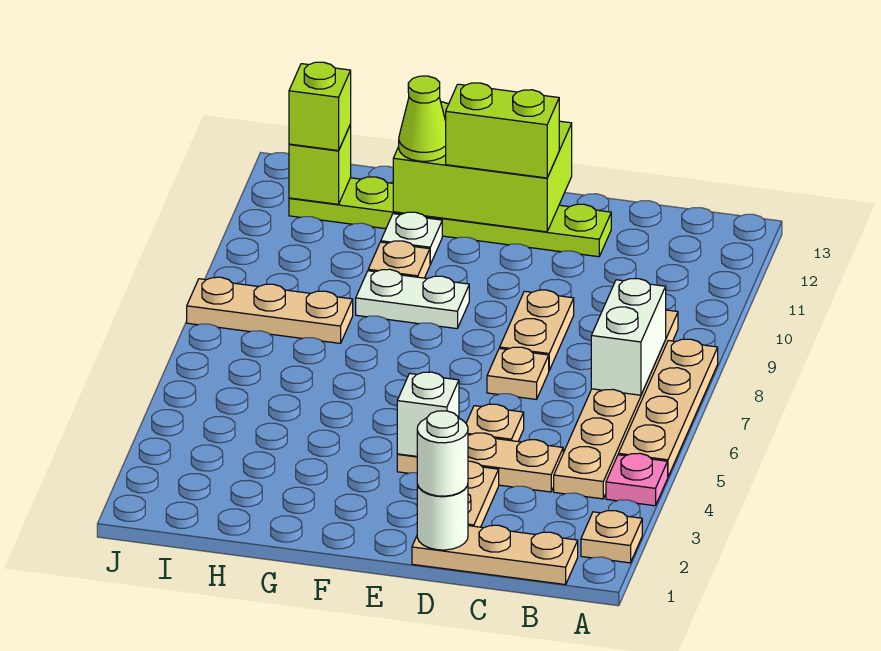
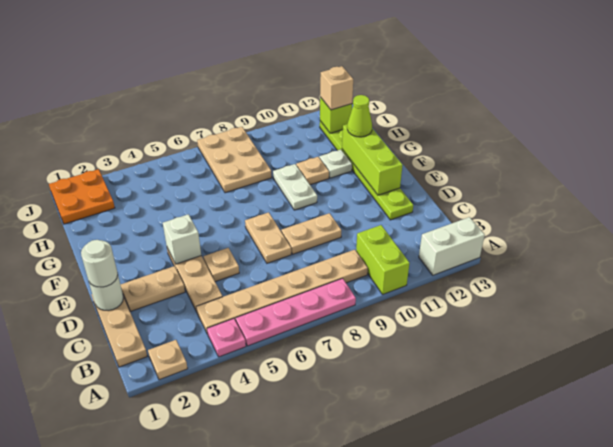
tan plate A5:A8 level 1 -> pink plate A5:A8 level 1
white brick B7:B8 level 2 -> white brick A12:A13 level 1
tan plate D7 level 1 -> tan plate D7:E7 level 1
lime brick E12:G13 level 2 -> lime brick E12:G12 level 2
lime brick E12:F12 level 3 -> lime brick A10:B10 level 1
tan plate H8:J8 level 1 -> tan plate H7:J8 level 1
none -> orange plate I1:J2 level 1
lime brick I12 level 3 -> tan brick I12 level 3

